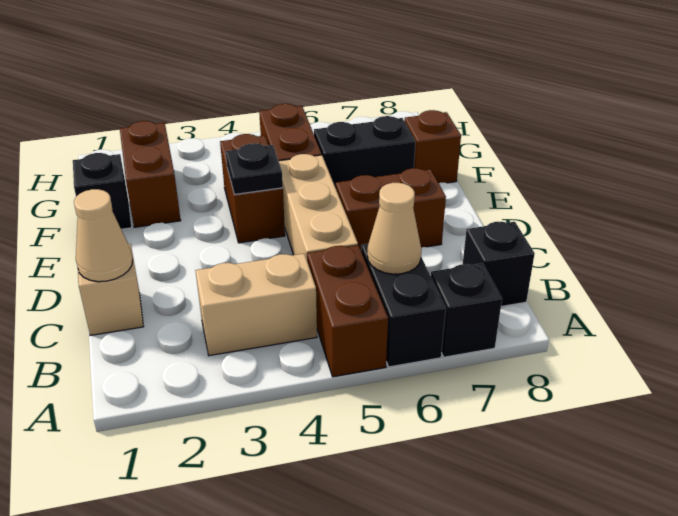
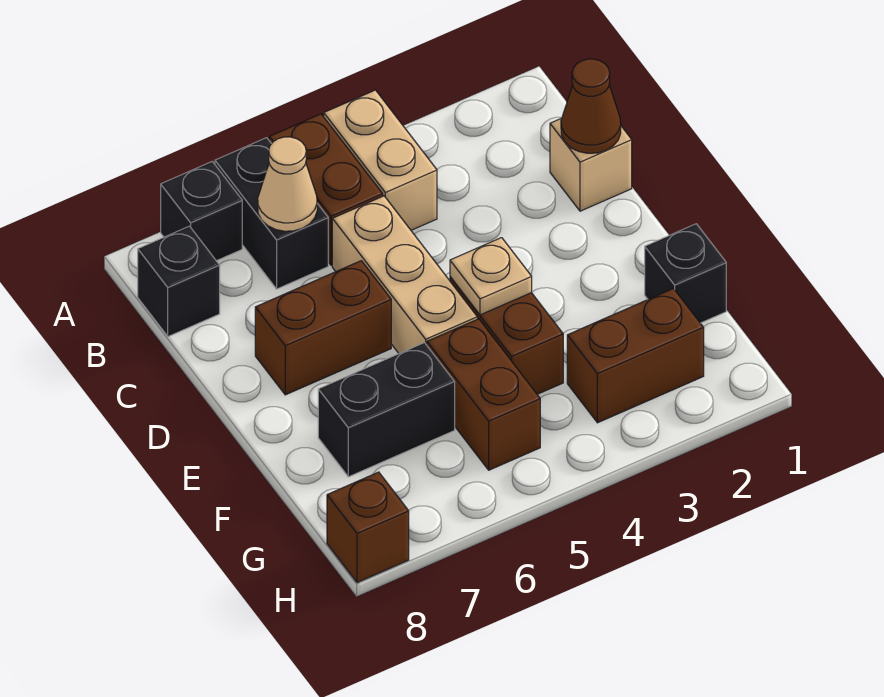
tan brick B3:B4 level 1 -> tan brick A4:B4 level 1
tan cone C1 level 2 -> brown cone C1 level 2
black plate E4 level 2 -> tan plate E4 level 2
brown brick F2:G2 level 1 -> brown brick G2:G3 level 1
brown brick F8 level 1 -> brown brick H8 level 1

